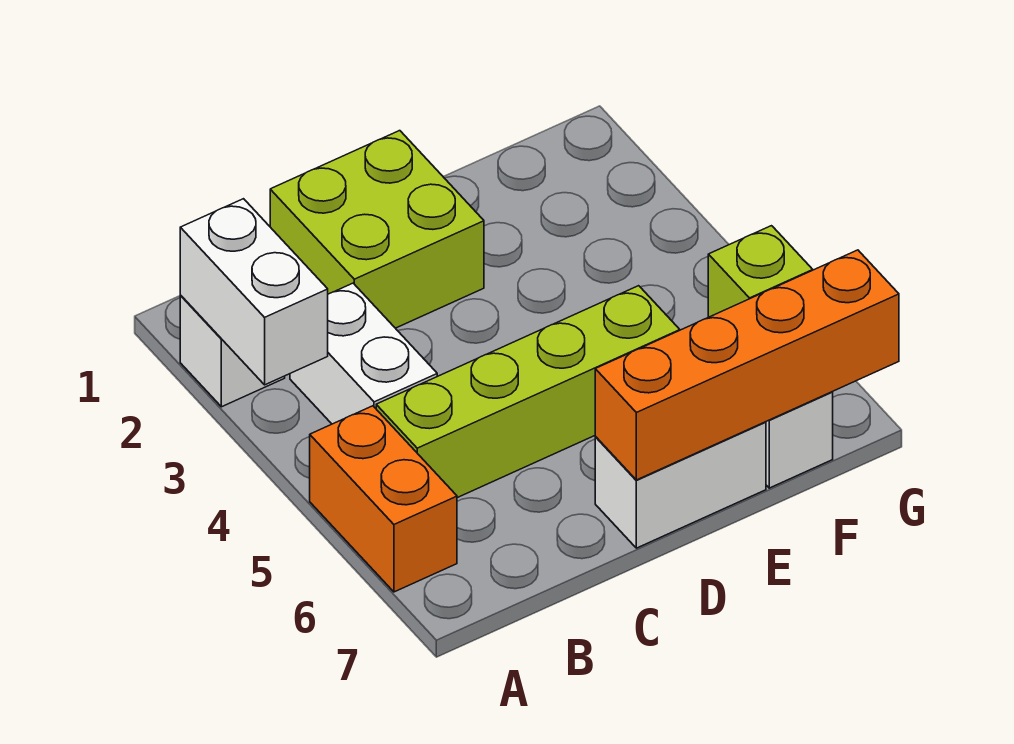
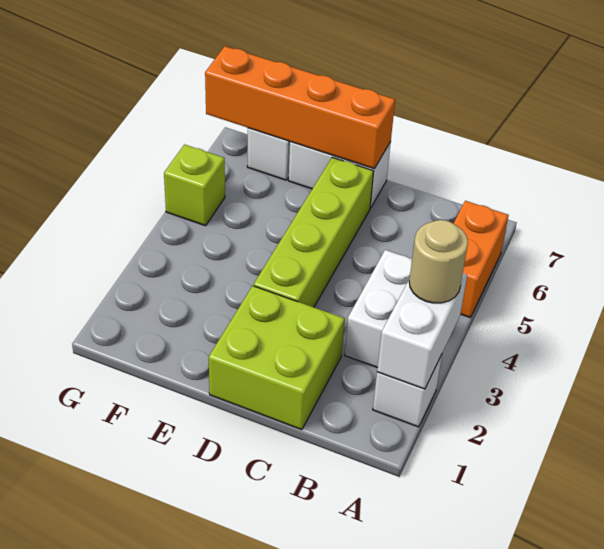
none -> tan round brick A3 level 3
lime brick B5:E5 level 1 -> lime brick D3:D6 level 1

